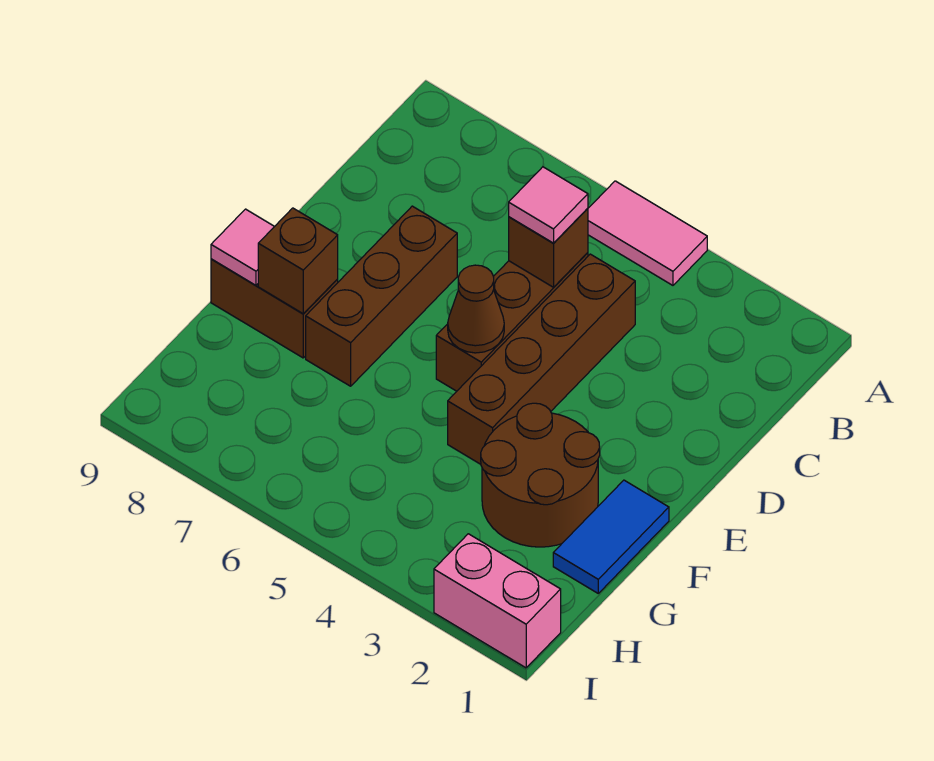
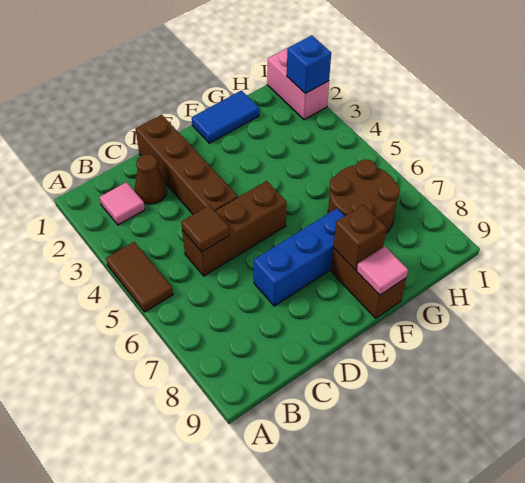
pink tile A4:A5 level 1 -> brown tile A4:A5 level 1
brown brick C4:F4 level 1 -> brown brick D1:D4 level 1
brown brick C5 level 2 -> brown tile C5 level 2
pink tile C5 level 3 -> pink tile B2 level 1
brown brick D7:F7 level 1 -> blue brick D7:F7 level 1
brown cone E5 level 2 -> brown cone C2 level 1
brown round brick F2:G3 level 1 -> brown round brick G6:H7 level 1
none -> blue brick I2 level 2

